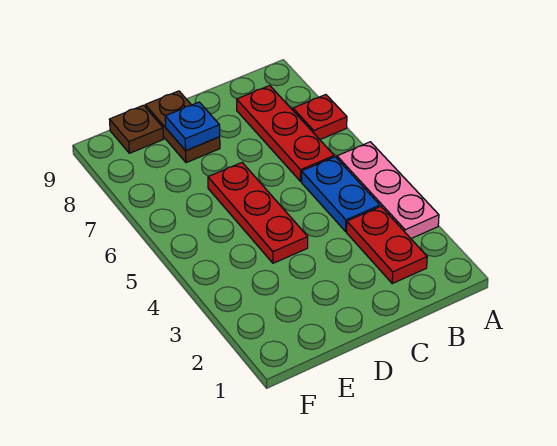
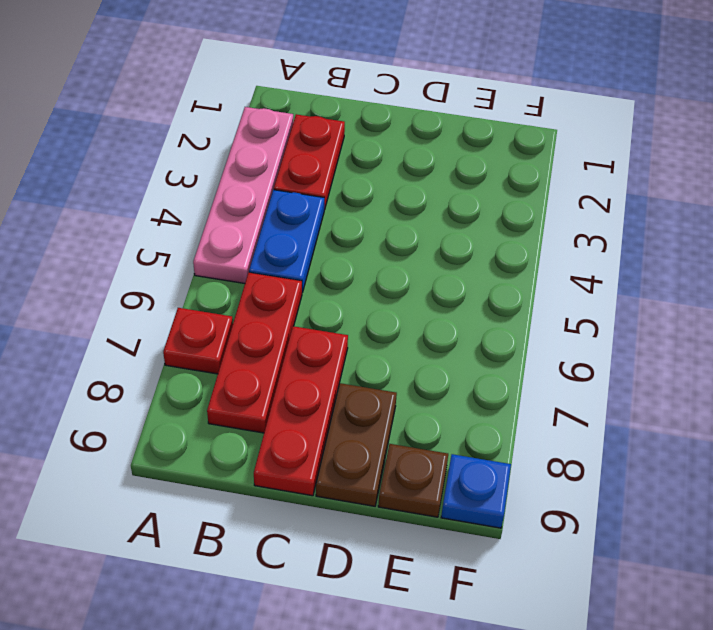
pink plate A3:A5 level 1 -> pink plate A2:A5 level 1
red plate D4:D6 level 1 -> red plate C7:C9 level 1
blue plate D8 level 2 -> blue plate F9 level 1

